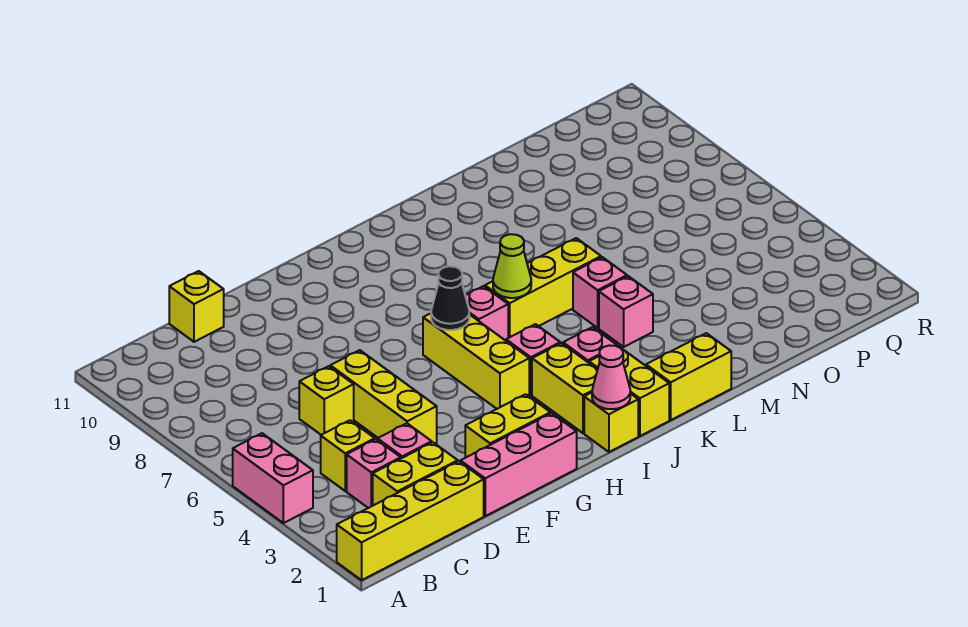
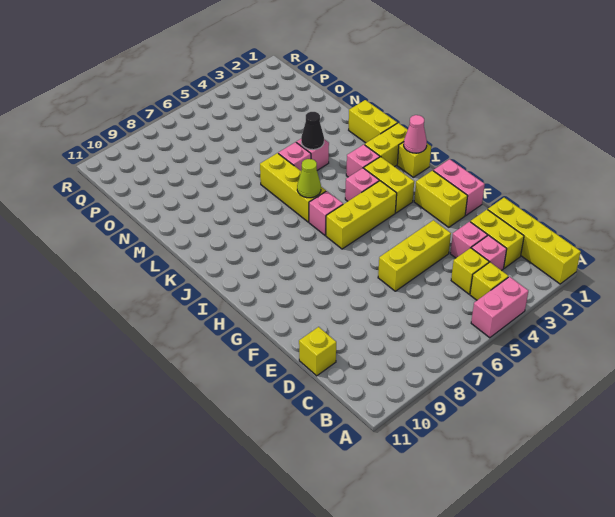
yellow brick D6 level 1 -> yellow brick B4 level 1
pink brick E1:G1 level 1 -> pink brick F1:G1 level 1
black cone H6 level 2 -> black cone L4 level 2
yellow brick I2:I3 level 1 -> yellow brick H3:I3 level 1

